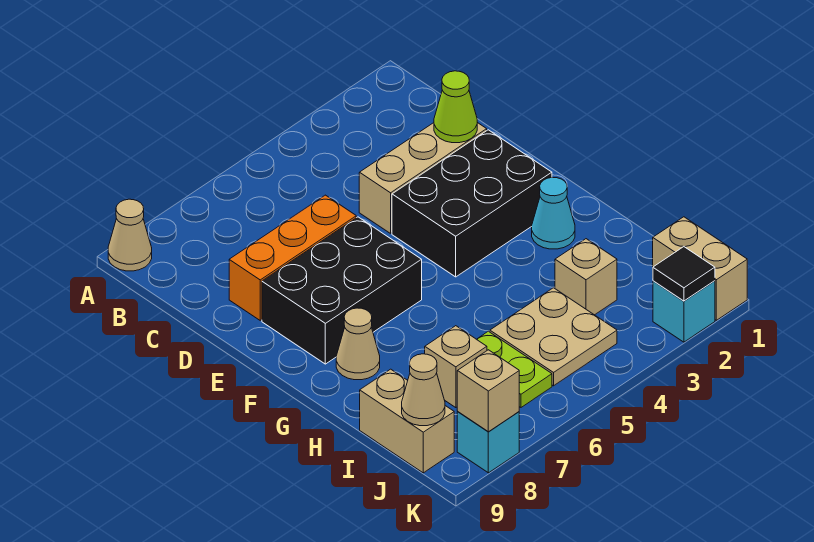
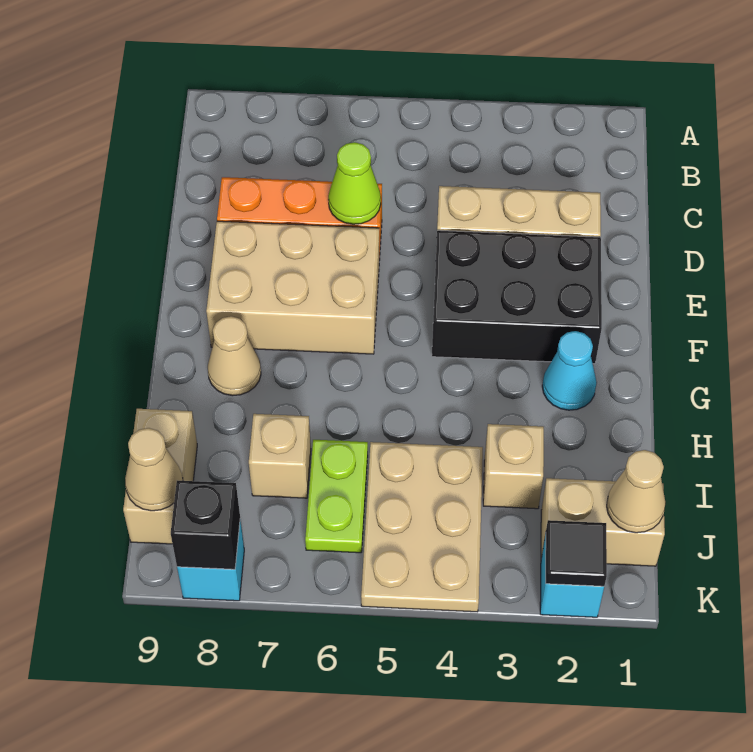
tan cone A9 level 1 -> tan cone J1 level 2
lime cone D2 level 2 -> lime cone D6 level 2
black brick E6:F8 level 1 -> tan brick E6:F8 level 1
tan plate I4:J5 level 1 -> tan plate I4:K5 level 1
tan brick J1:K1 level 1 -> tan brick J1:J2 level 1
tan brick K8 level 2 -> black brick K8 level 2

